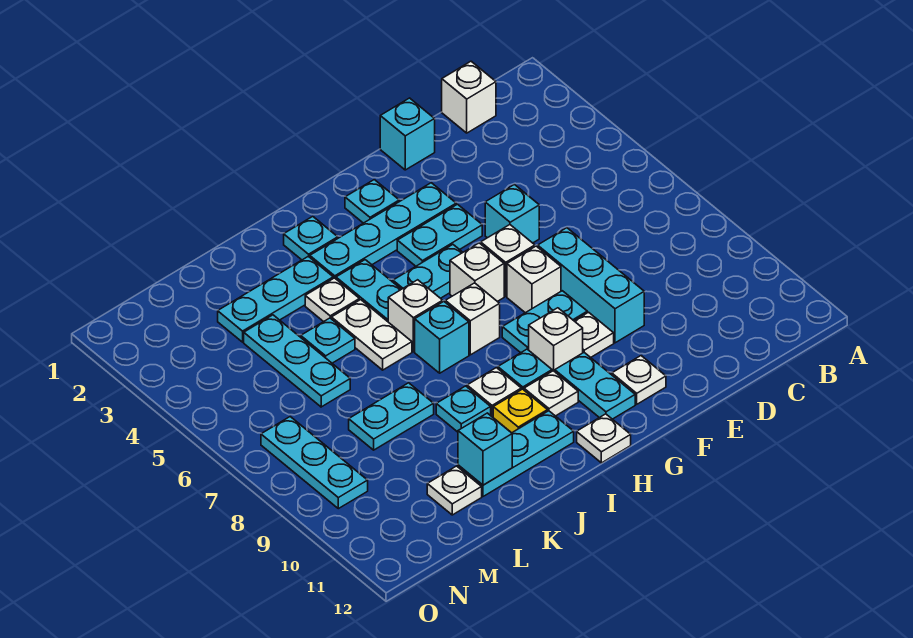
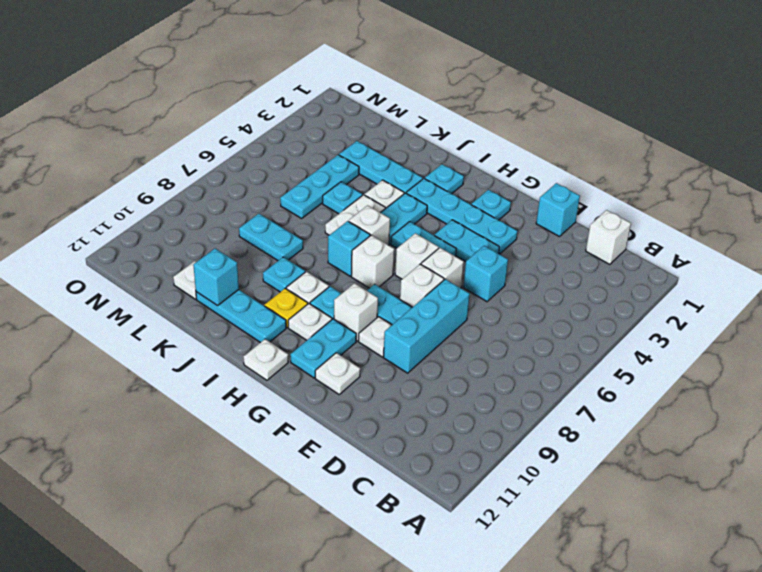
cyan plate N7:N9 level 1 -> none

